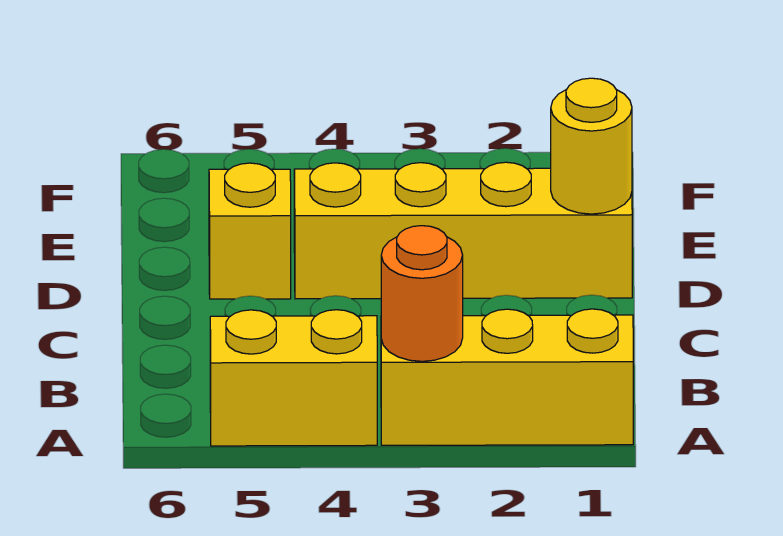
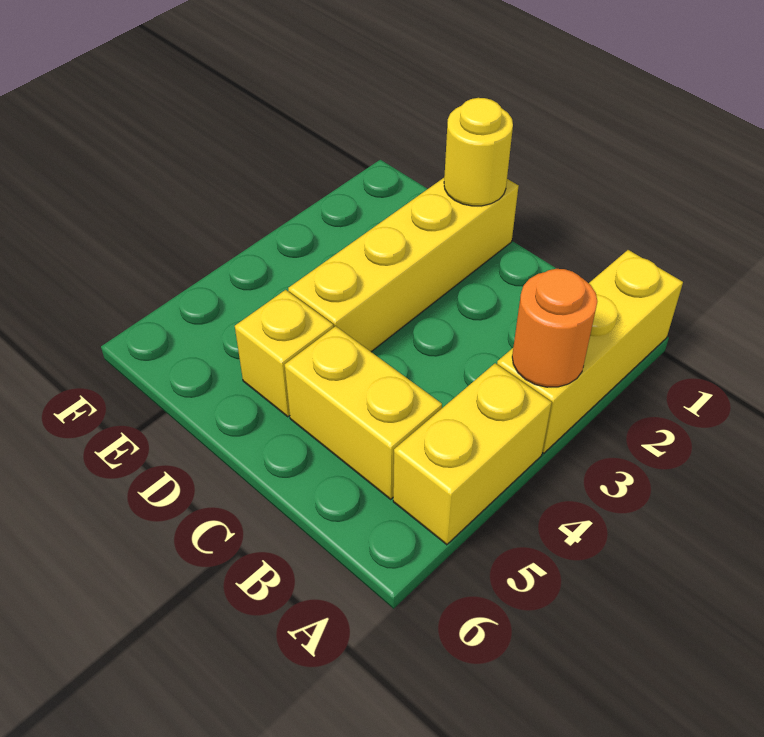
none -> yellow brick B5:C5 level 1

